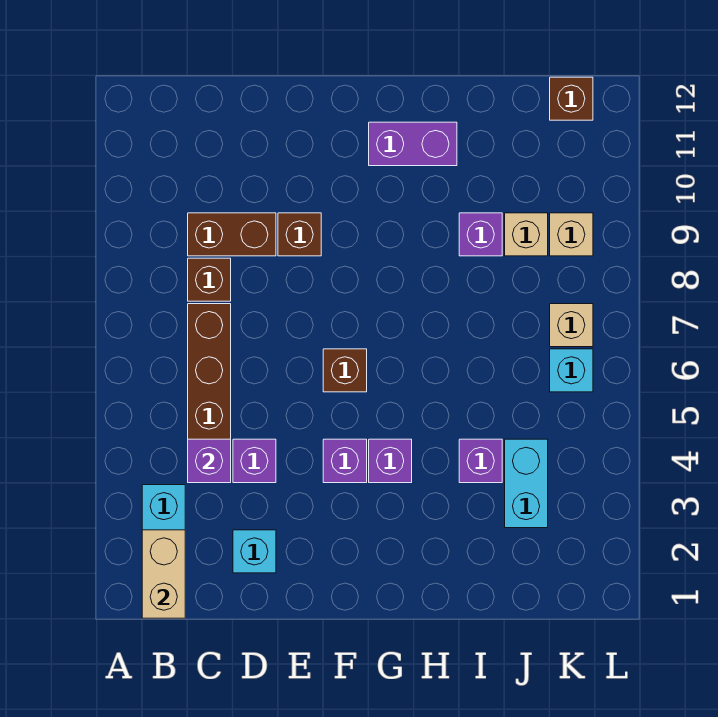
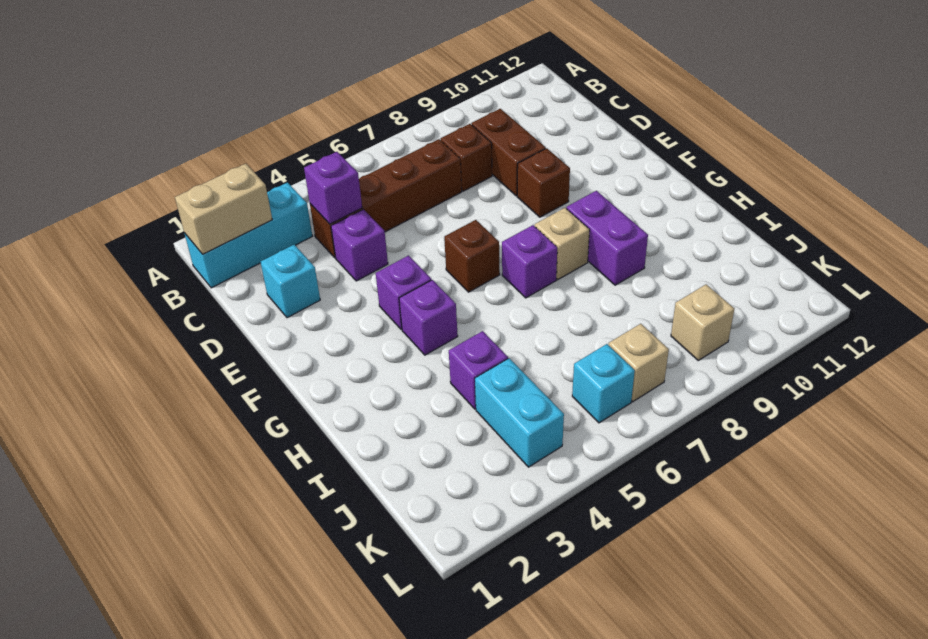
purple brick G11:H11 level 1 -> purple brick G9:H9 level 1
purple brick I9 level 1 -> purple brick G7 level 1
cyan brick J3:J4 level 1 -> cyan brick J4:K4 level 1
tan brick J9 level 1 -> tan brick G8 level 1
brown brick K12 level 1 -> none

